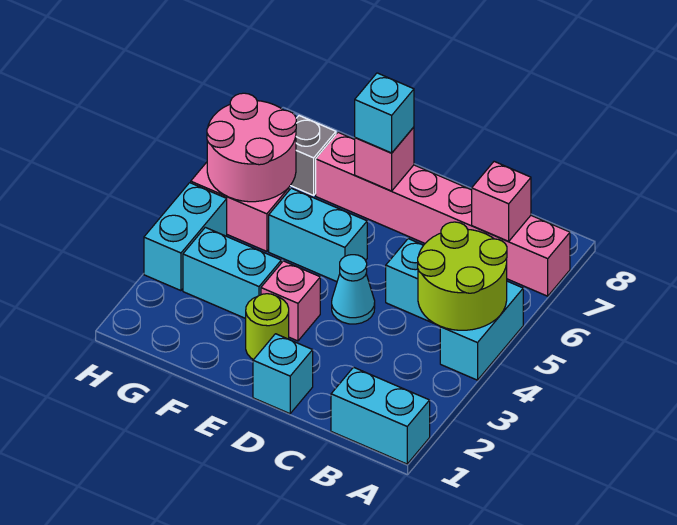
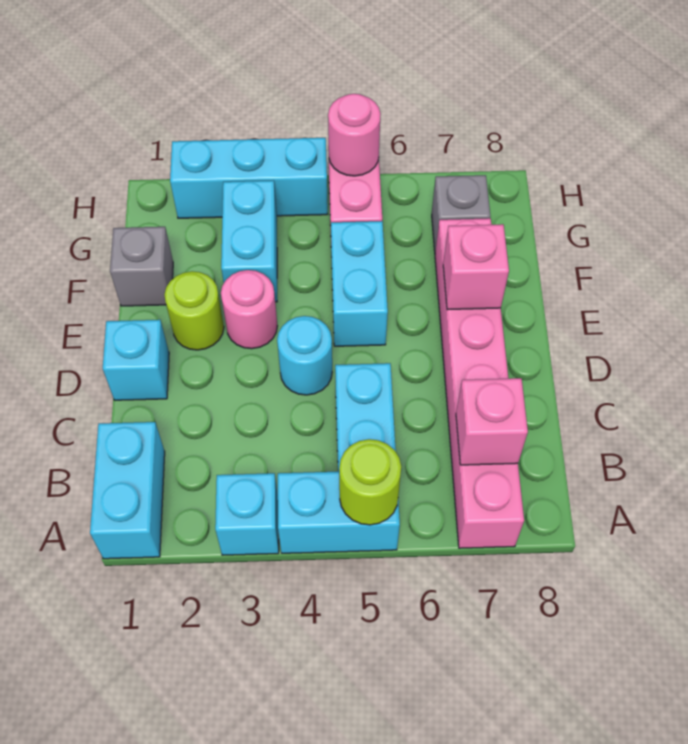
lime round brick A4:B5 level 2 -> lime round brick A5 level 2
cyan cone D4 level 1 -> cyan round brick D4 level 1
pink brick E3 level 1 -> pink round brick E3 level 1
cyan brick E7 level 3 -> cyan brick A3 level 1
none -> grey brick F1 level 1
pink round brick G5:H6 level 2 -> pink round brick H5 level 2
cyan brick H3:H4 level 1 -> cyan brick H2:H4 level 1

